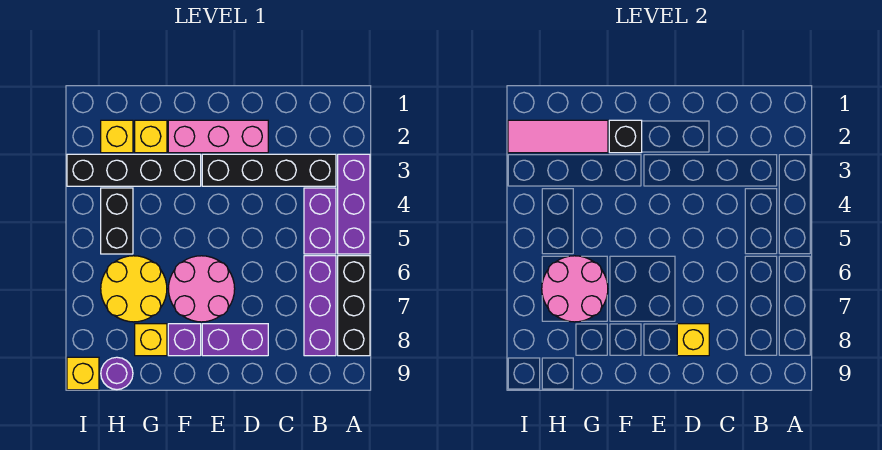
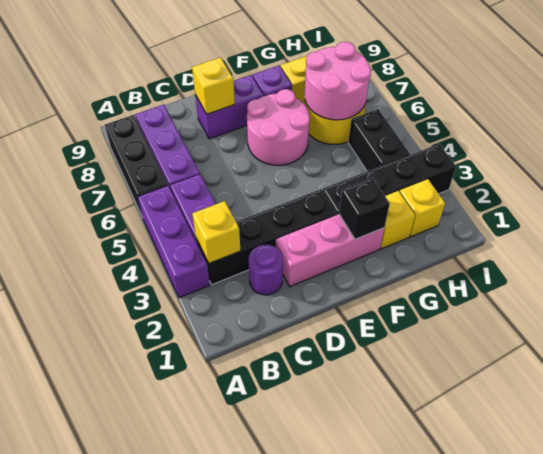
pink tile G2:I2 level 2 -> none
purple round brick H9 level 1 -> purple round brick C2 level 1
yellow brick I9 level 1 -> yellow brick B3 level 2

